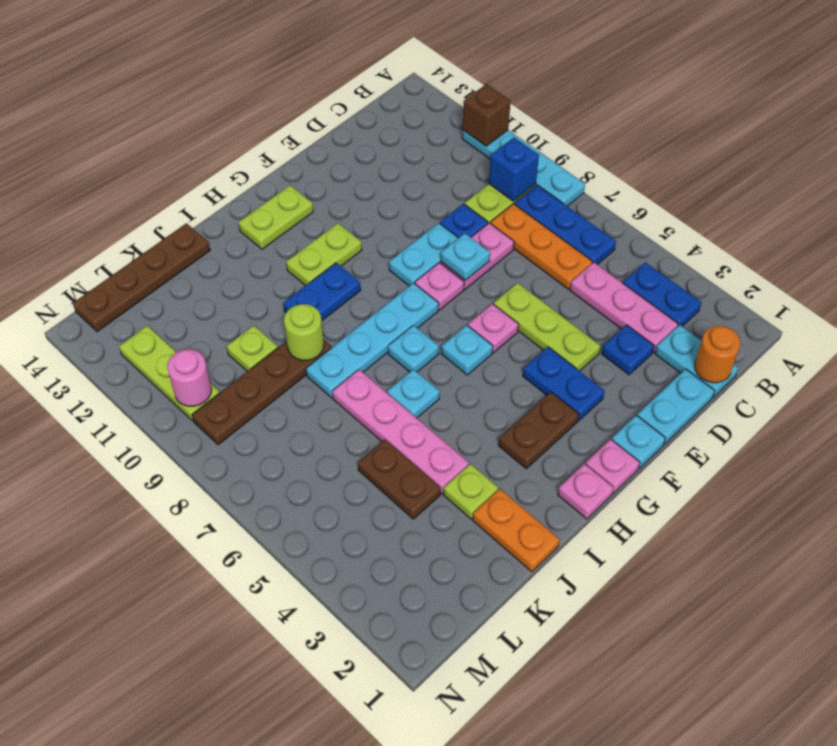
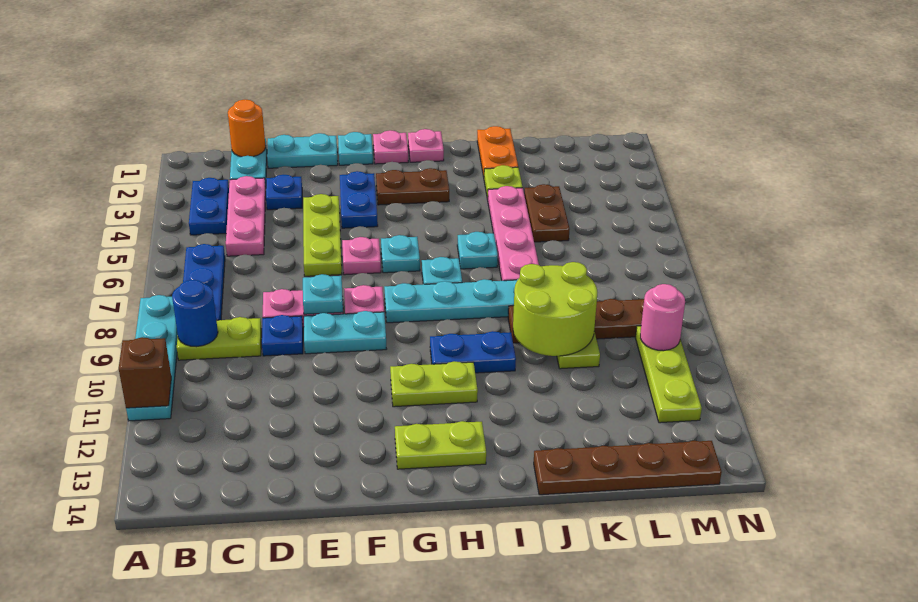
blue brick B9 level 2 -> blue round brick B9 level 2
orange plate C6:C8 level 1 -> none
lime round brick J9 level 2 -> lime round brick J9:K10 level 2

